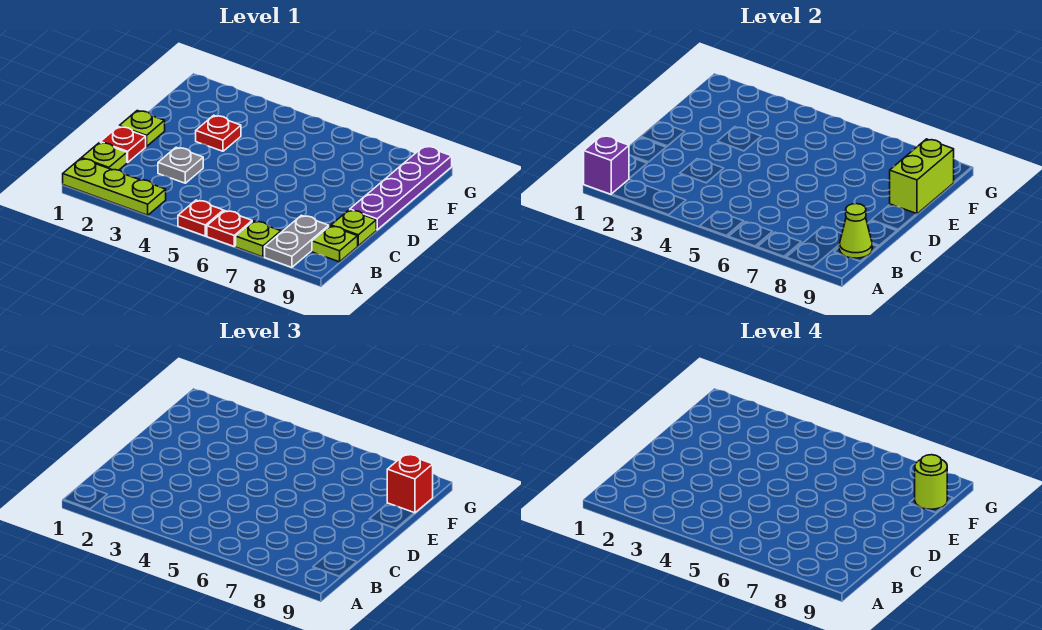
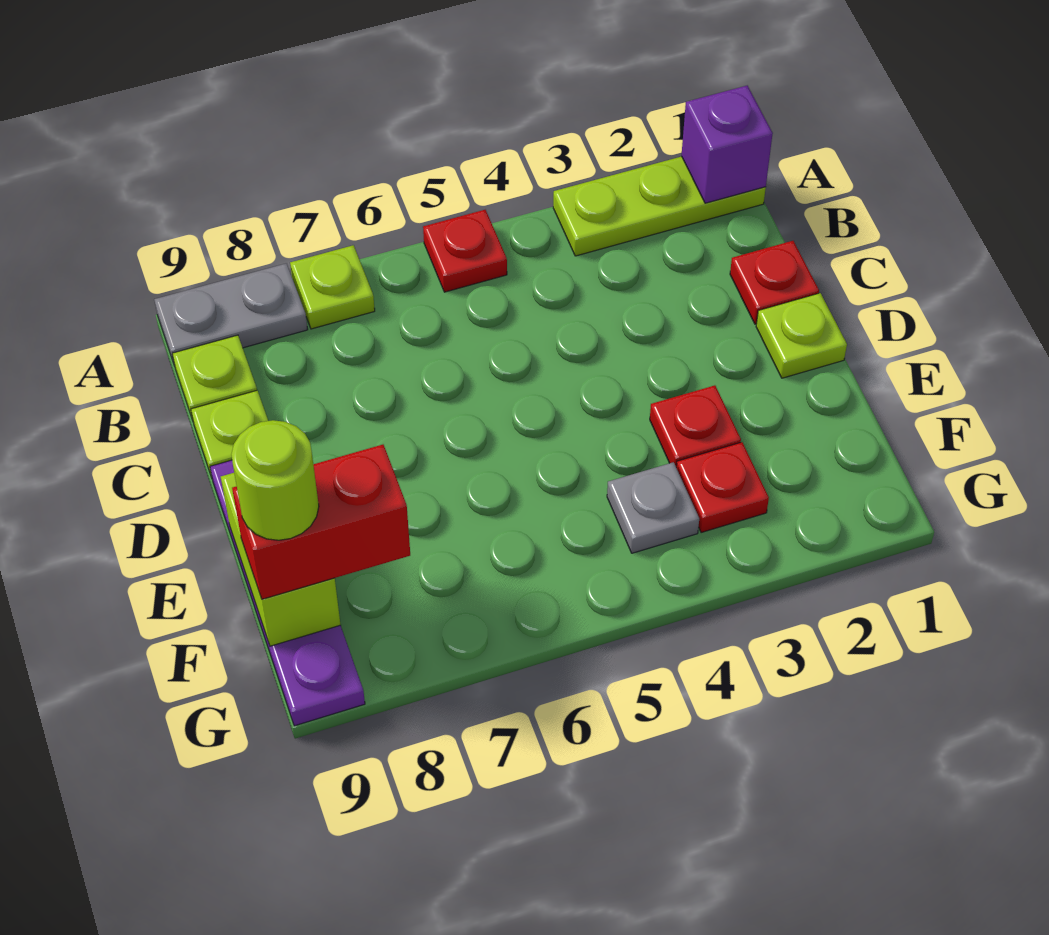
red plate A6 level 1 -> red plate F3 level 1
grey plate A8:B8 level 1 -> grey plate A8:A9 level 1
lime plate B1 level 1 -> none
lime cone B9 level 2 -> none
grey plate C3 level 1 -> grey plate F4 level 1
red brick F9 level 3 -> red brick F8:F9 level 3

